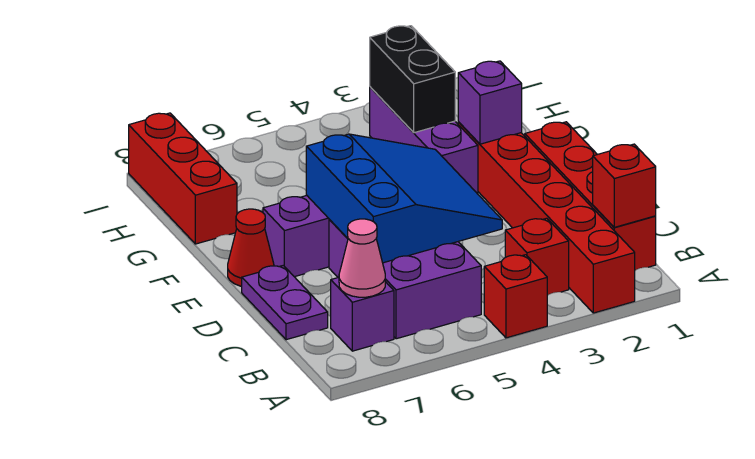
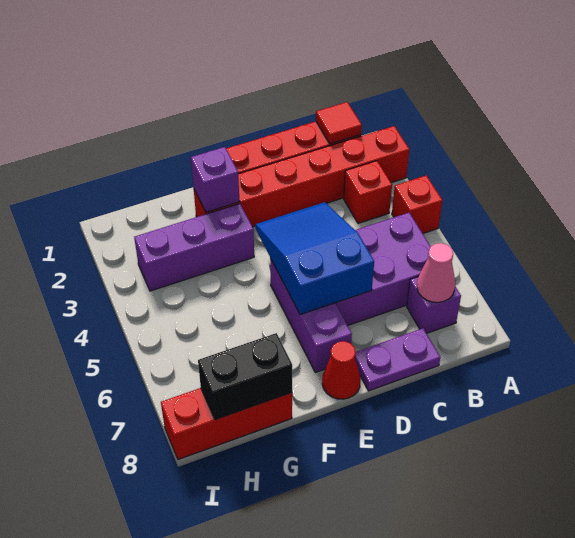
red brick B1 level 2 -> red tile B1 level 2
blue slope C4:E6 level 2 top 6 -> blue slope D4:E6 level 2 top 6
black brick G3:H3 level 2 -> black brick G8:H8 level 2

